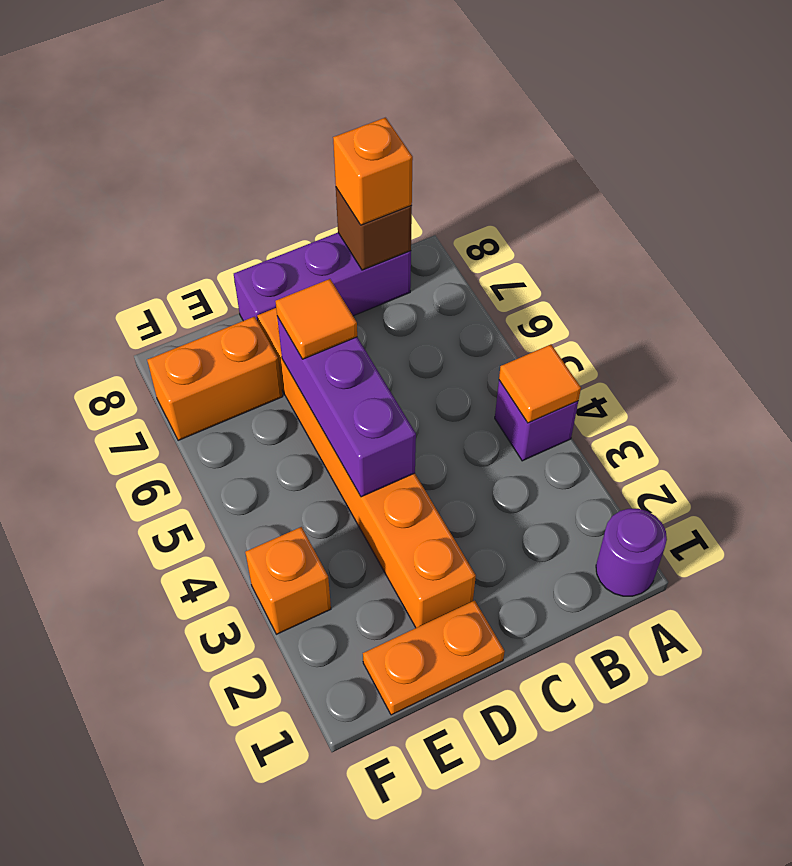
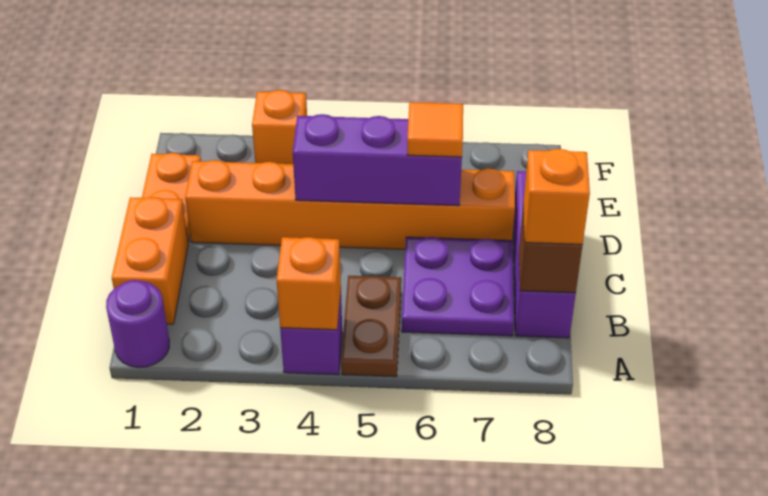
orange tile A4 level 2 -> orange brick A4 level 2
none -> brown plate A5:B5 level 1
none -> purple plate B6:C7 level 1
orange brick E7:F7 level 1 -> orange brick B1:C1 level 1

